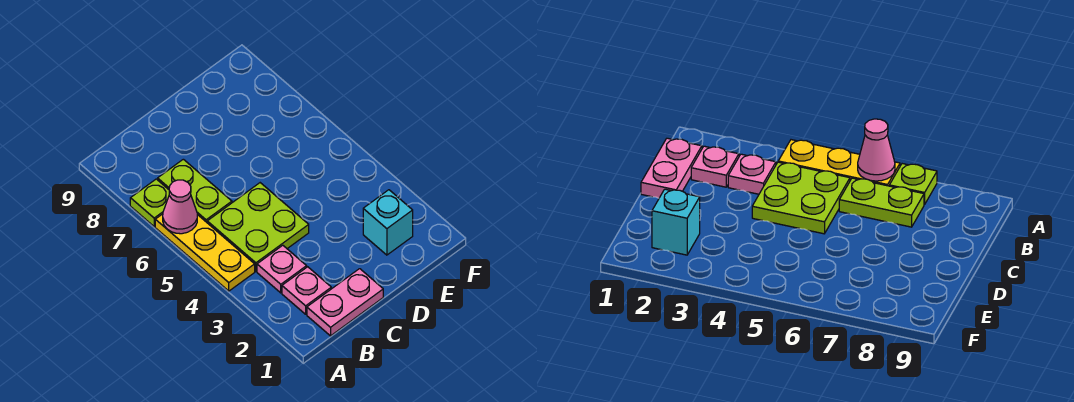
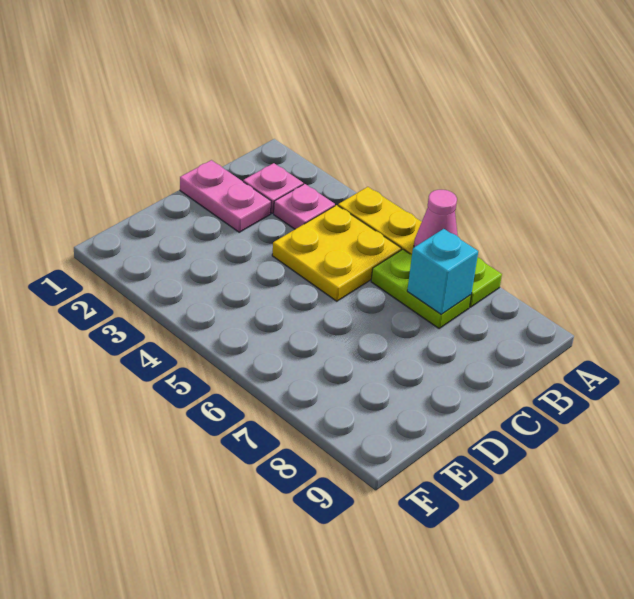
pink plate B1:C1 level 1 -> pink plate C1:C2 level 1
lime plate B4:C5 level 1 -> yellow plate B4:C5 level 1
cyan brick E2 level 1 -> cyan brick B7 level 2

